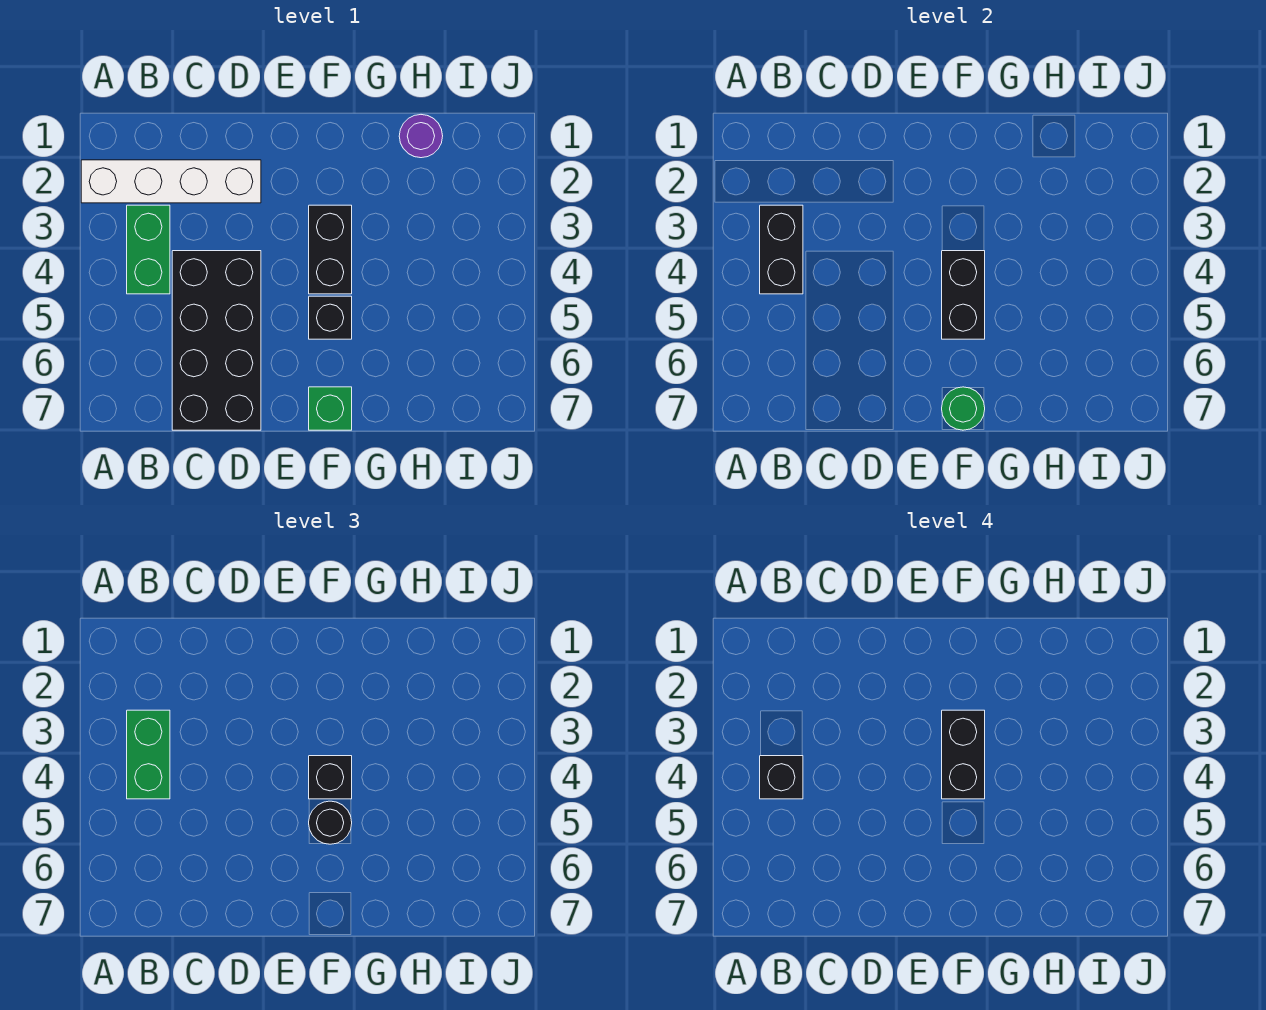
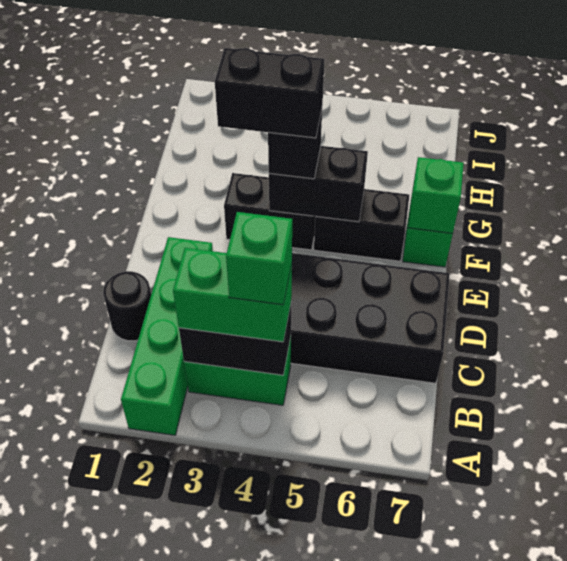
white brick A2:D2 level 1 -> green brick A2:D2 level 1
black brick B4 level 4 -> green brick B4 level 4
black brick F5 level 1 -> black brick F5:F6 level 1
black round brick F5 level 3 -> black round brick C1 level 1
green round brick F7 level 2 -> green brick F7 level 2
purple round brick H1 level 1 -> none

